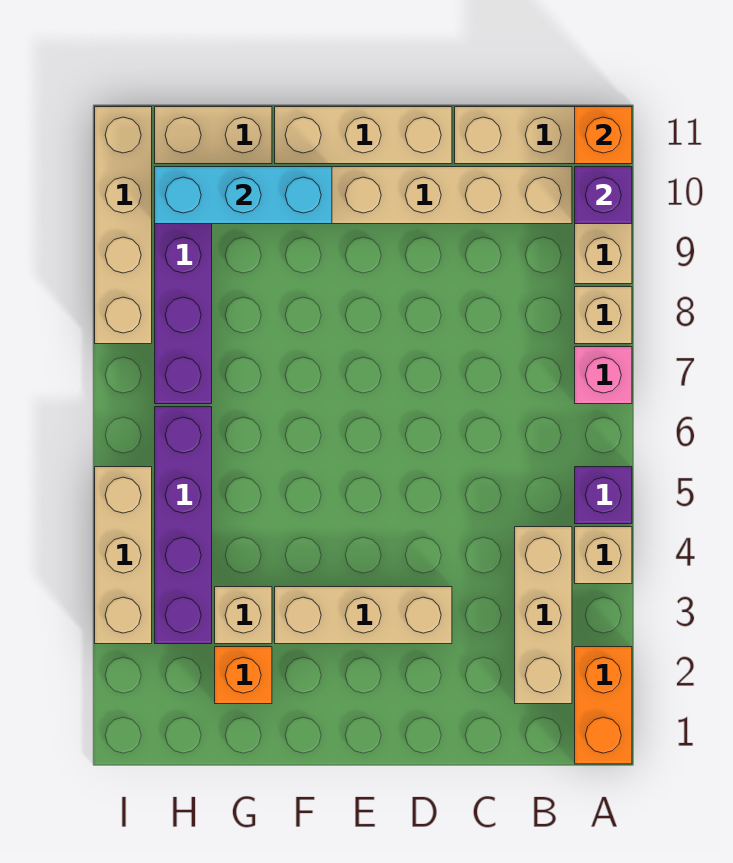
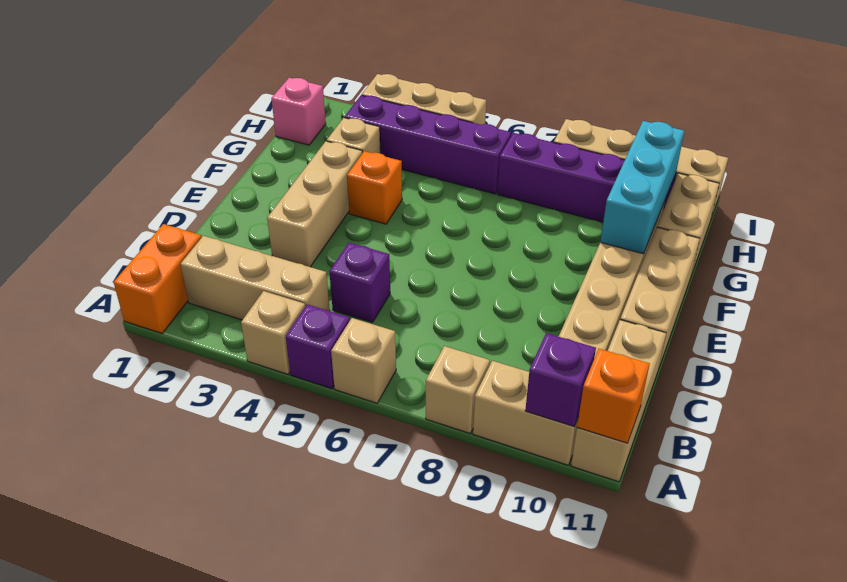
orange brick A1:A2 level 1 -> orange brick A1:B1 level 1
none -> tan brick A6 level 1
pink brick A7 level 1 -> pink brick H1 level 1
none -> purple brick C5 level 1
orange brick G2 level 1 -> orange brick F4 level 1

